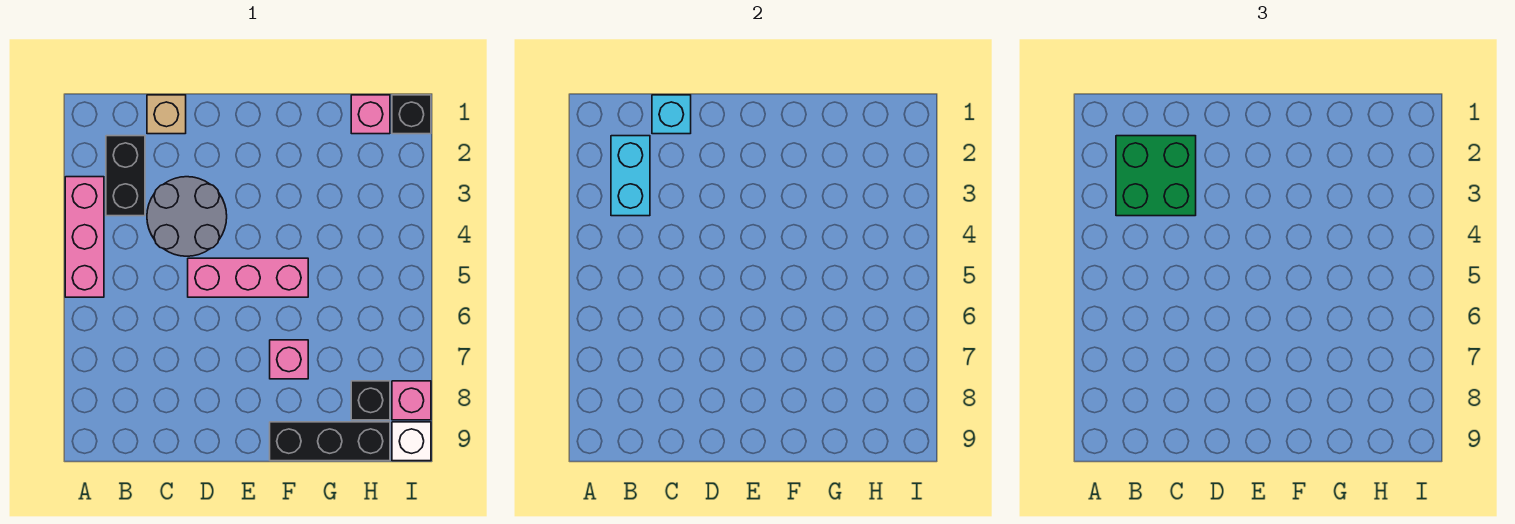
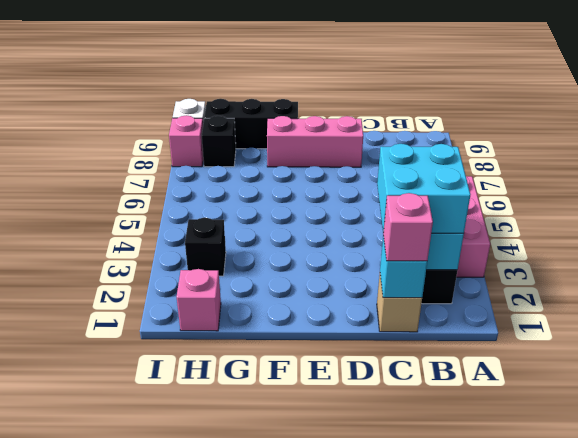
green brick B2:C3 level 3 -> cyan brick B2:C3 level 3
grey round brick C3:D4 level 1 -> none
pink brick D5:F5 level 1 -> pink brick D8:F8 level 1
pink brick F7 level 1 -> pink brick C1 level 3
black brick I1 level 1 -> black brick H3 level 1

